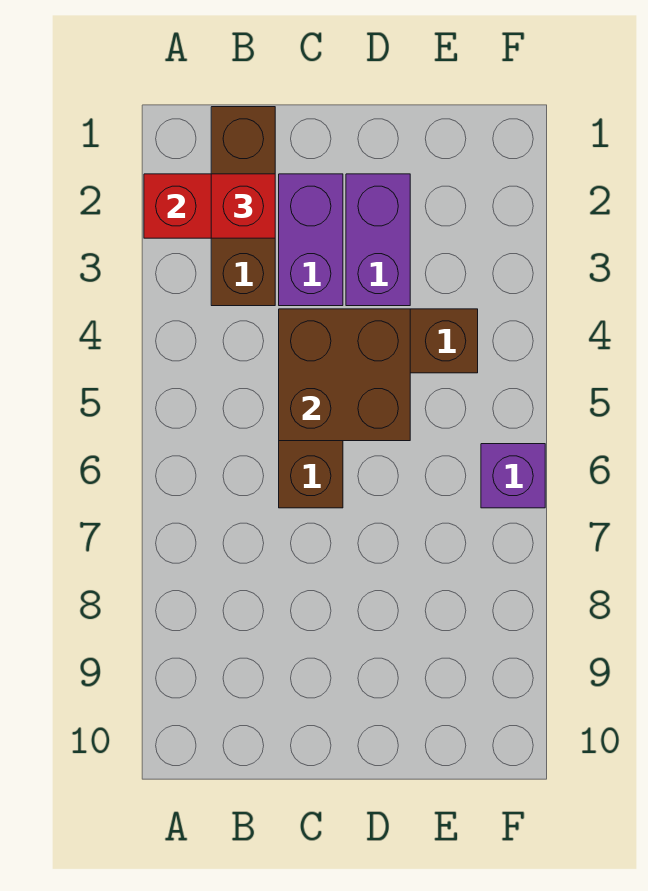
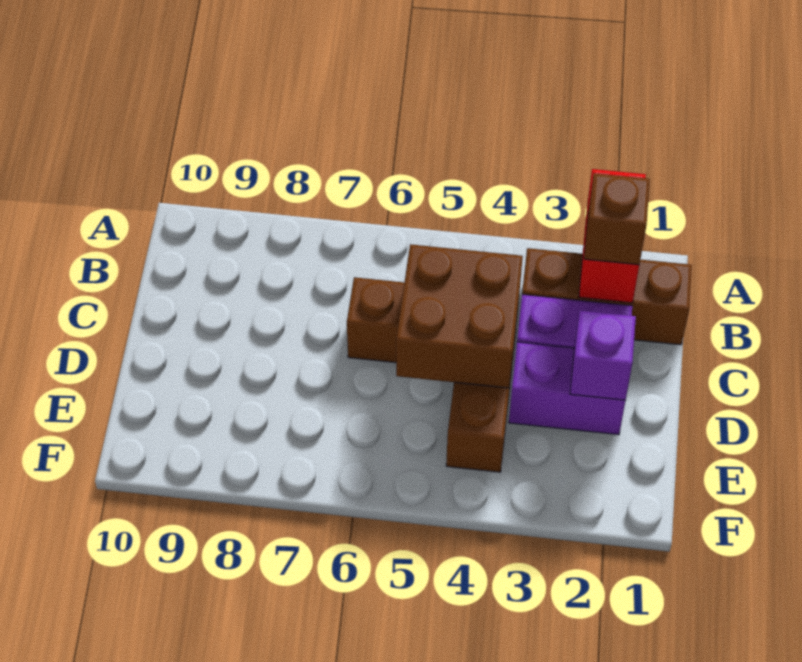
red brick B2 level 3 -> brown brick B2 level 3
purple brick F6 level 1 -> purple brick D2 level 2

